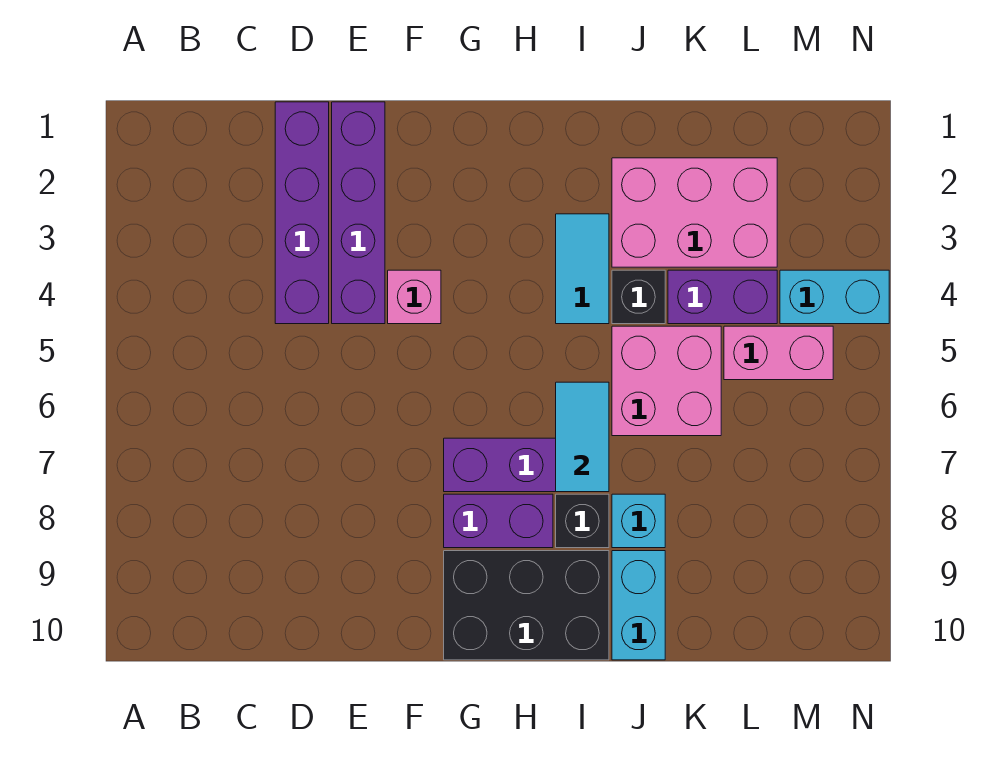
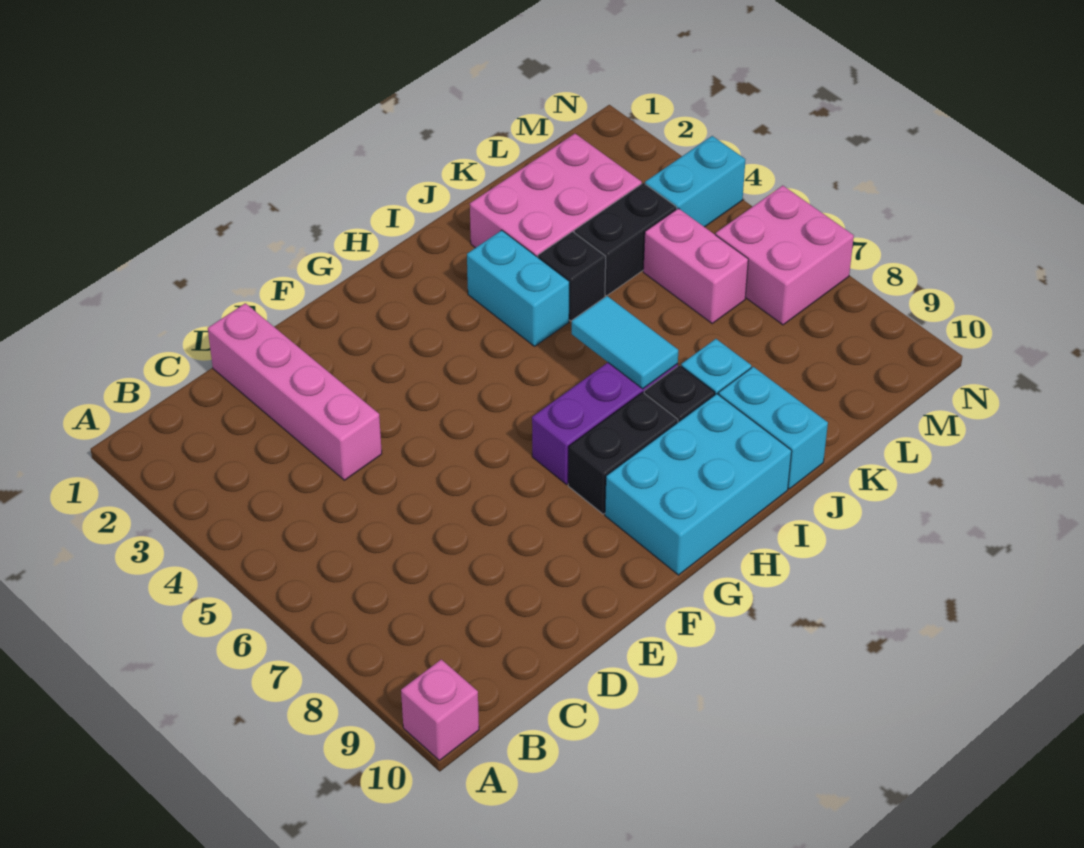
purple brick D1:D4 level 1 -> pink brick D1:D4 level 1
purple brick E1:E4 level 1 -> none
pink brick F4 level 1 -> pink brick A10 level 1
purple brick G8:H8 level 1 -> black brick G8:H8 level 1
black brick G9:I10 level 1 -> cyan brick G9:I10 level 1
cyan tile I3:I4 level 1 -> cyan brick I3:I4 level 1
pink brick J5:K6 level 1 -> pink brick M6:N7 level 1
purple brick K4:L4 level 1 -> black brick K4:L4 level 1
pink brick L5:M5 level 1 -> pink brick L5:L6 level 1

